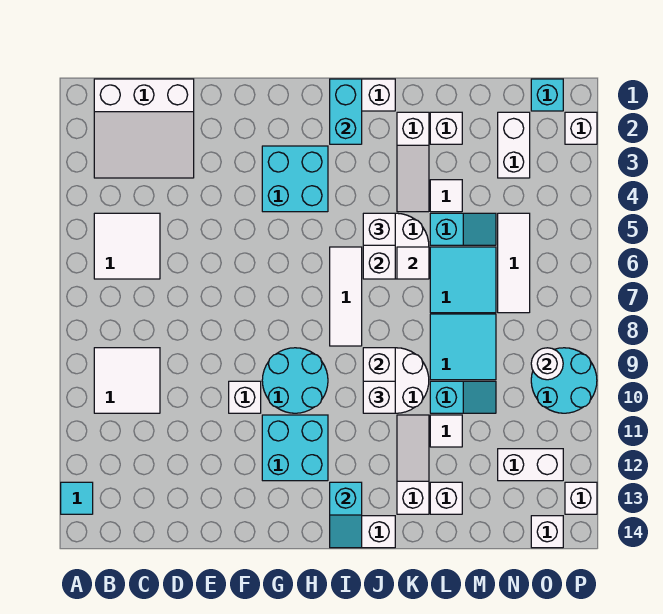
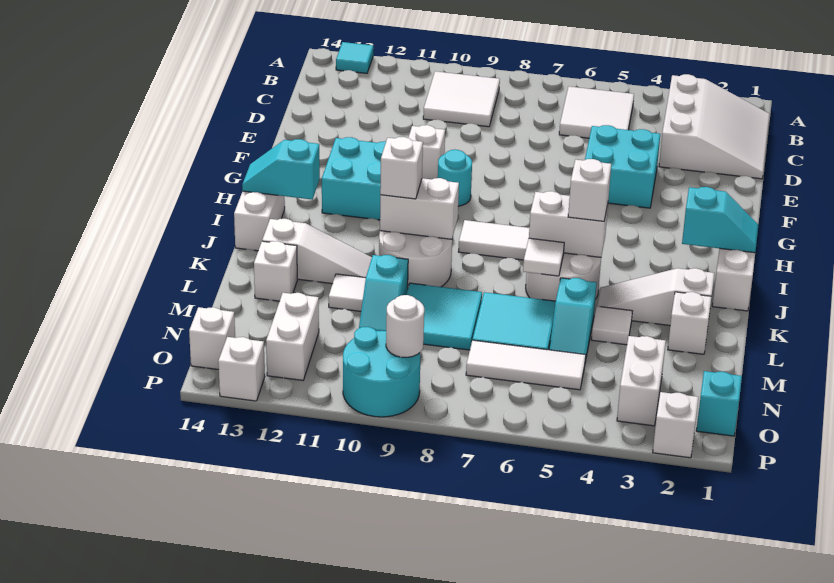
white slope B1:D3 level 1 top 1 -> white slope B1:D3 level 1 top 3
cyan brick G3:H4 level 1 -> cyan brick E4:F5 level 1
cyan round brick G9:H10 level 1 -> cyan round brick G9 level 1
cyan brick I1:I2 level 2 -> cyan slope I1:I2 level 2 top 2
white brick N2:N3 level 1 -> white brick N3:O3 level 1

